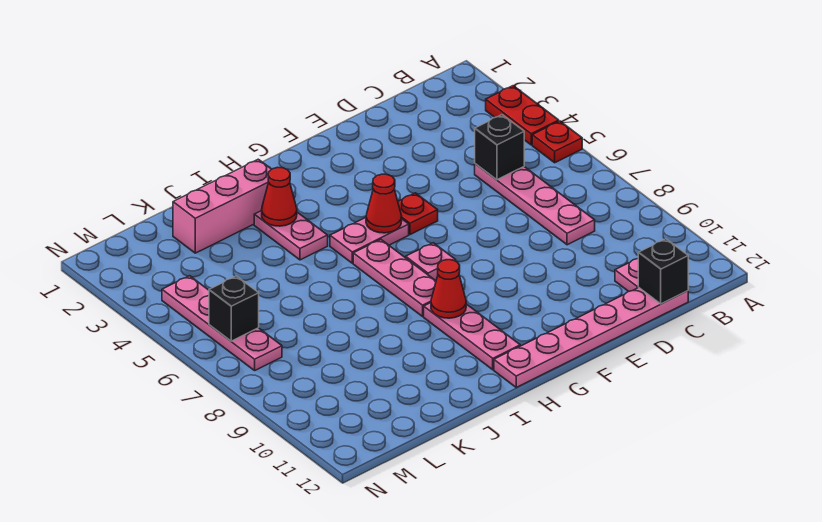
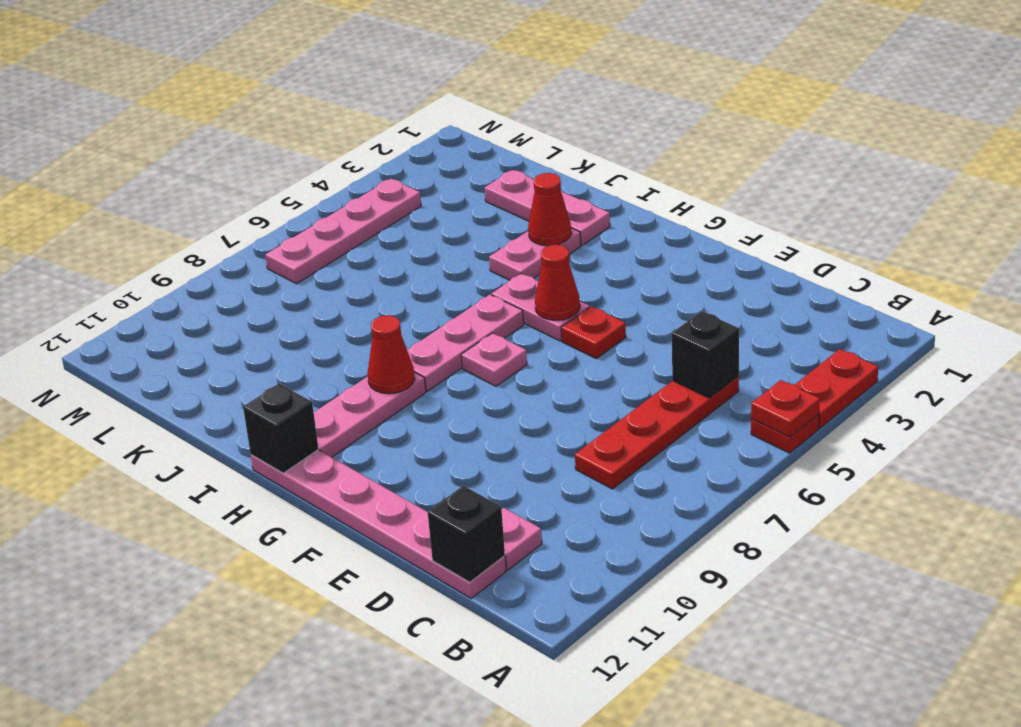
none -> red plate A5 level 2
pink plate C5:C8 level 1 -> red plate C5:C8 level 1
pink brick I2:K2 level 1 -> pink plate I2:K2 level 1
black brick M6 level 2 -> black brick H12 level 2

